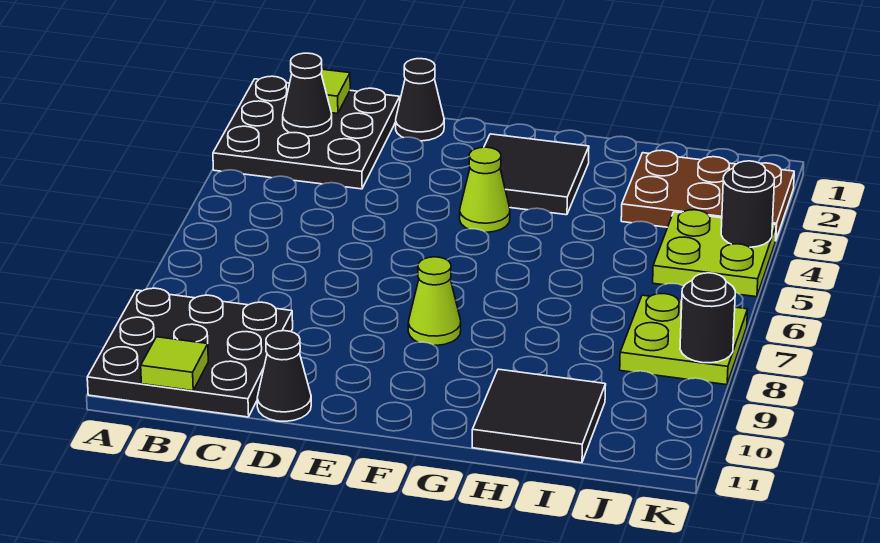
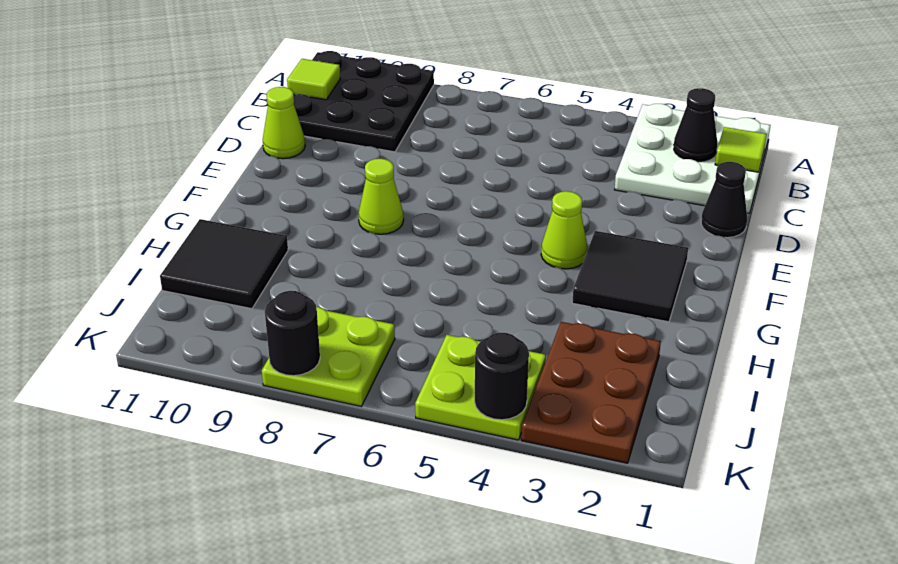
black plate A1:C3 level 1 -> white plate A1:C3 level 1
black cone D11 level 1 -> lime cone D11 level 1

